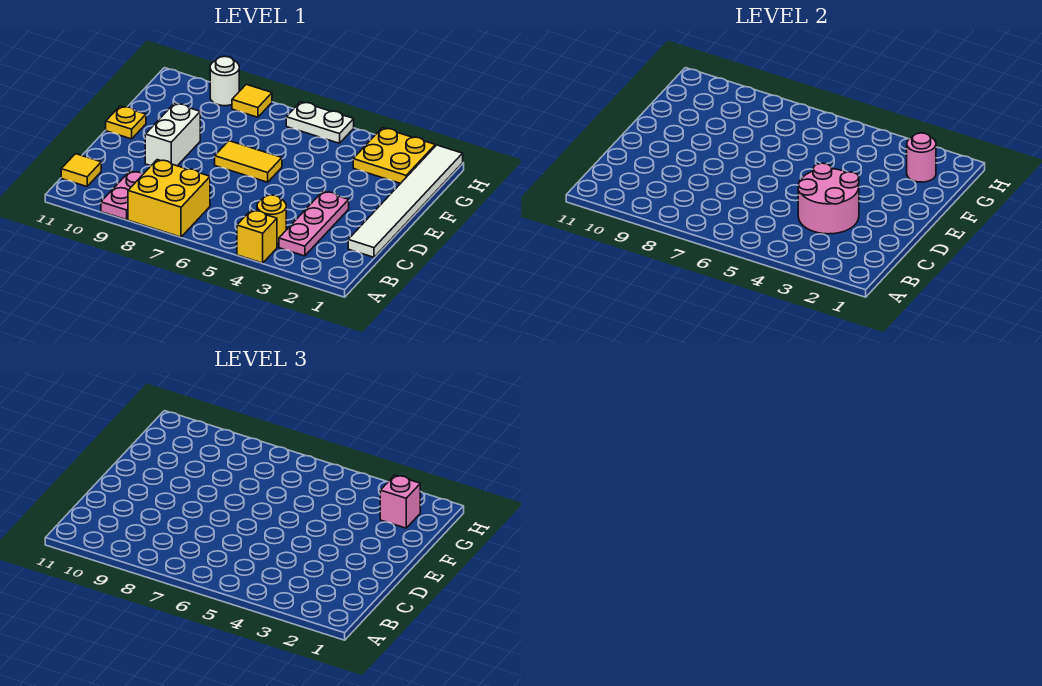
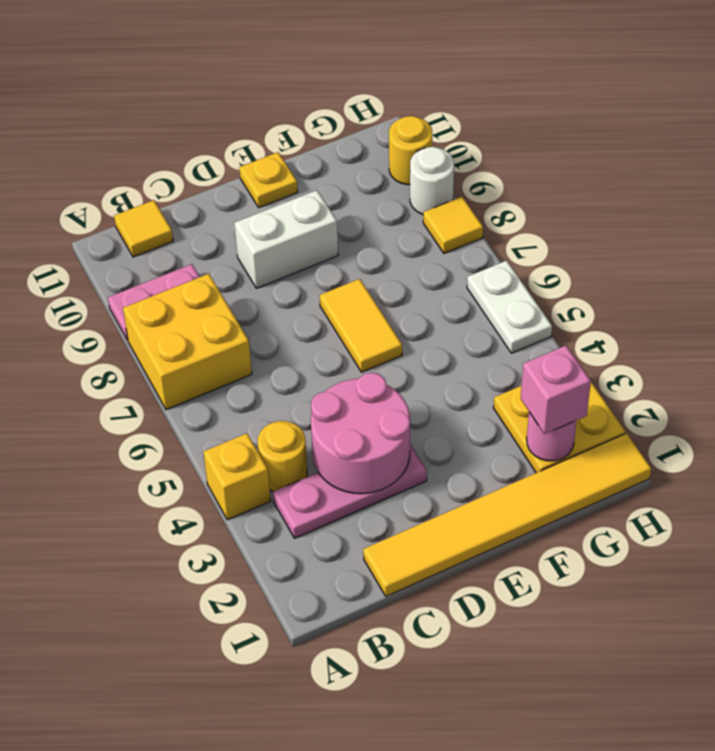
white tile C1:H1 level 1 -> yellow tile C1:H1 level 1
none -> yellow round brick H10 level 1

